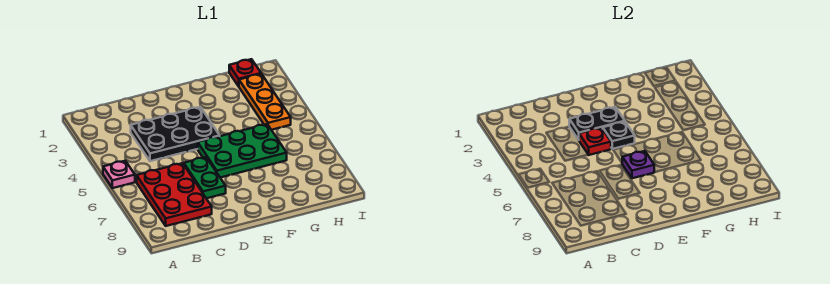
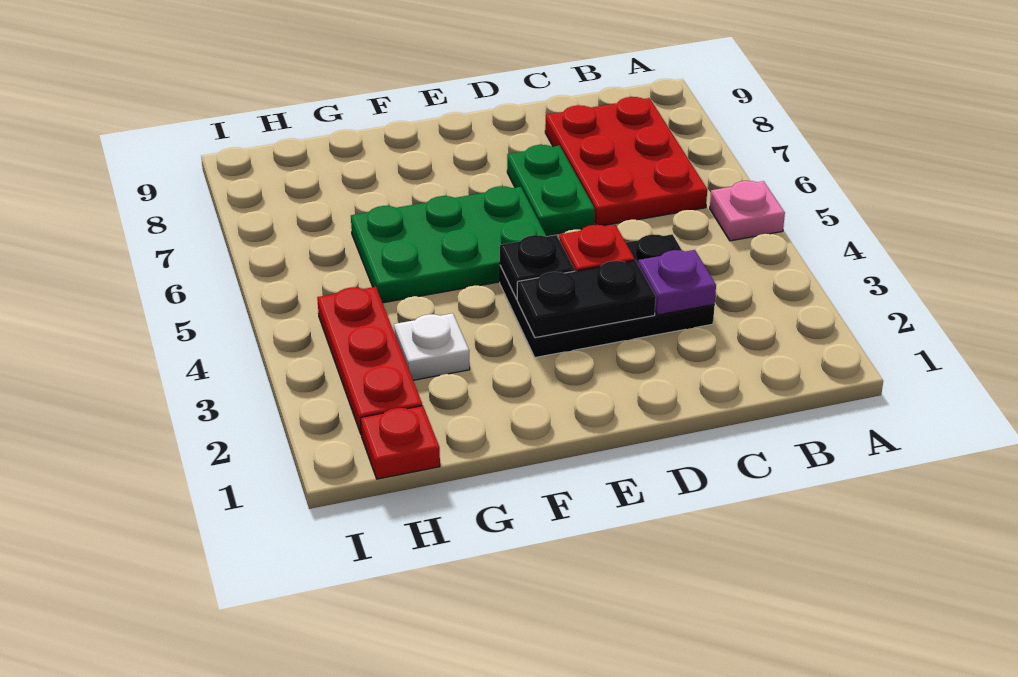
purple plate E6 level 2 -> purple plate C3 level 2
none -> white plate G3 level 1
orange plate H2:H4 level 1 -> red plate H2:H4 level 1

